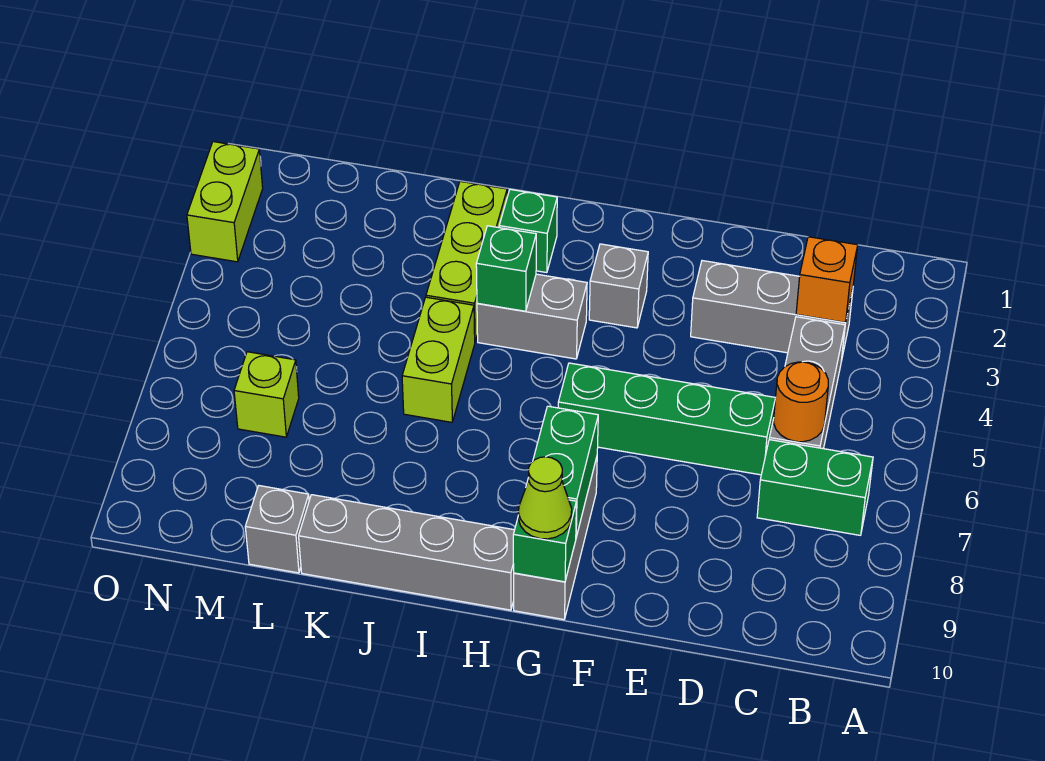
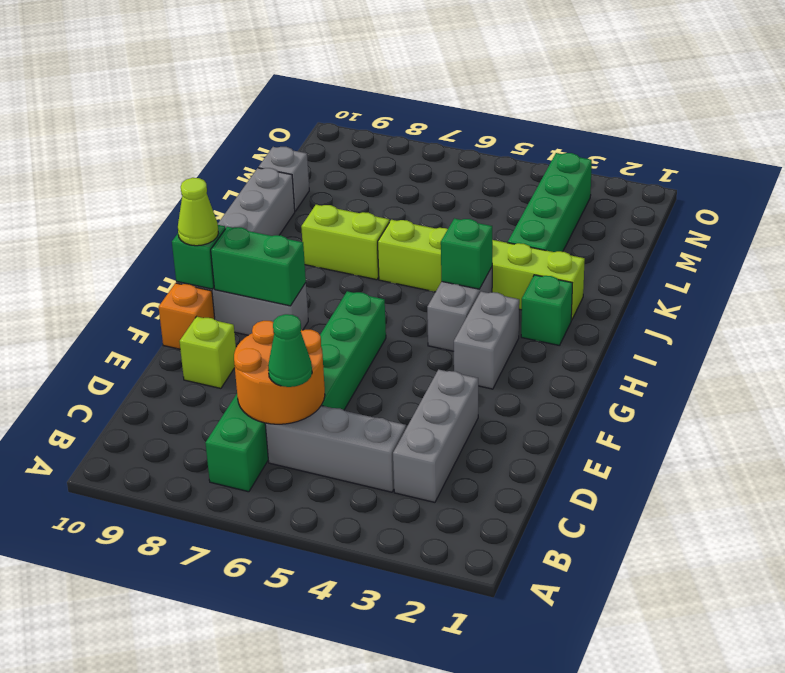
orange brick C3 level 2 -> orange brick F10 level 1
orange round brick C6 level 2 -> orange round brick C6:D7 level 2
none -> green cone C6 level 3
grey brick G3 level 1 -> grey brick G3:H3 level 1
none -> green brick K3:N3 level 1
lime brick M7 level 1 -> lime brick E9 level 1
lime brick O2:O3 level 1 -> lime brick J7:J8 level 1

